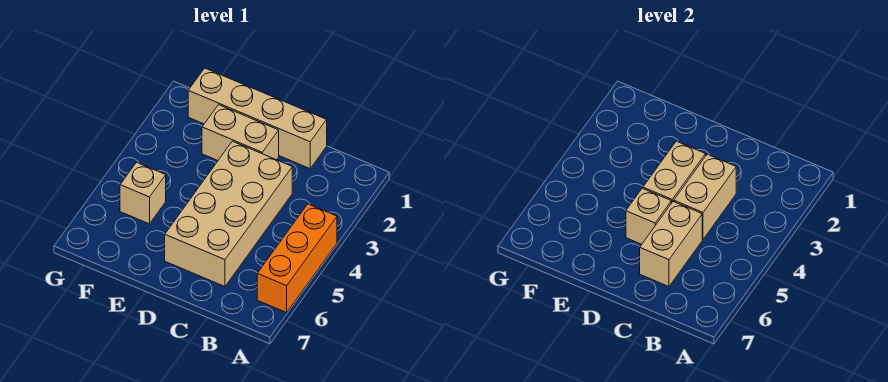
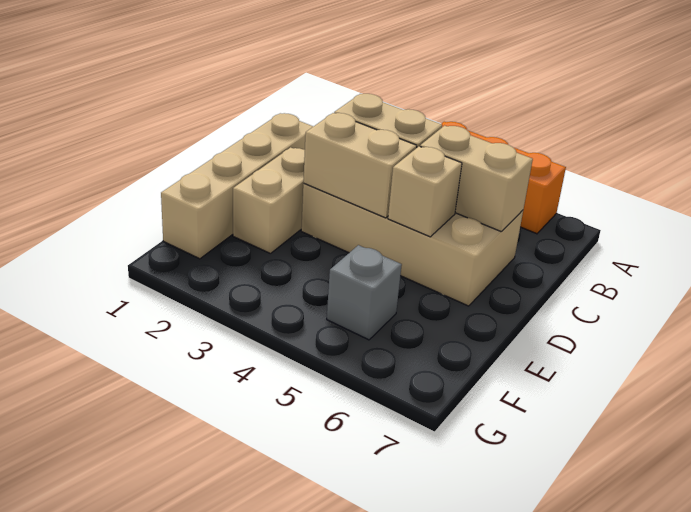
tan brick F5 level 1 -> grey brick F5 level 1

